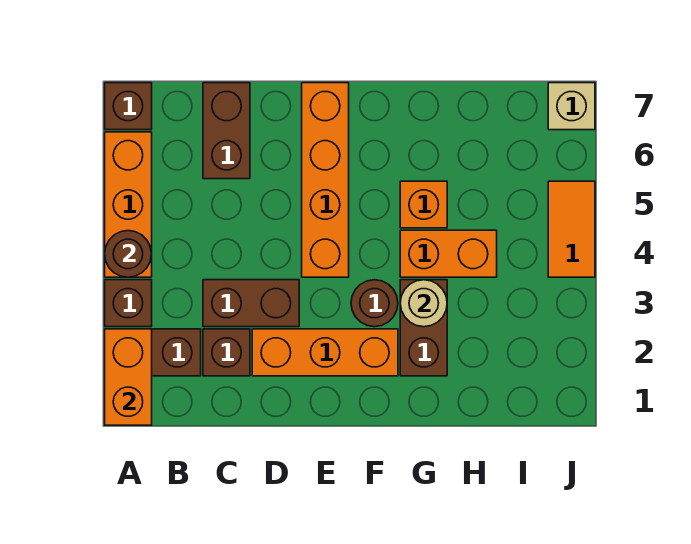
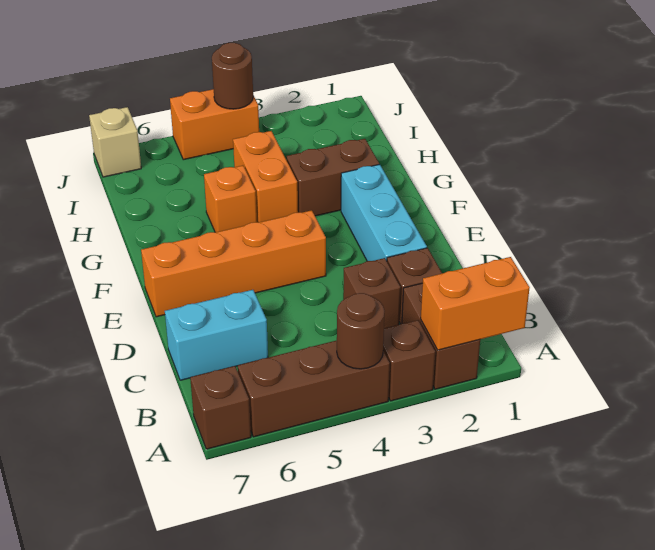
orange brick A4:A6 level 1 -> brown brick A4:A6 level 1
brown brick C3:D3 level 1 -> brown brick C3 level 1
brown brick C6:C7 level 1 -> cyan brick C6:C7 level 1
orange brick D2:F2 level 1 -> cyan brick D2:F2 level 1
brown round brick F3 level 1 -> brown round brick J4 level 2
tan round brick G3 level 2 -> none
orange tile J4:J5 level 1 -> orange brick J4:J5 level 1

